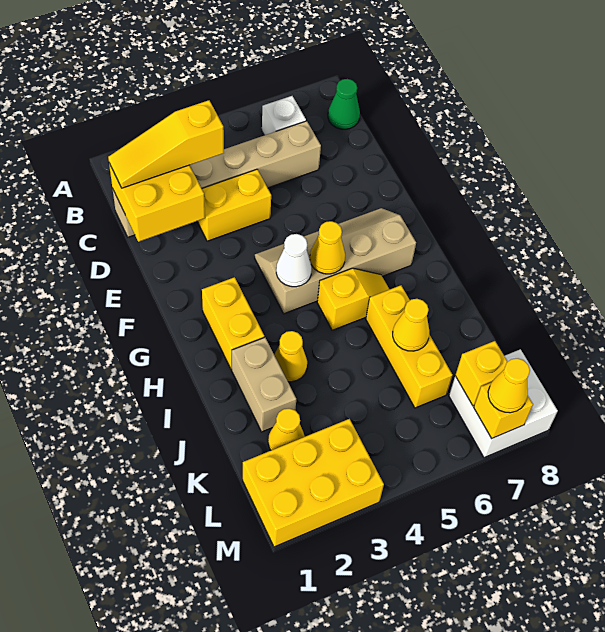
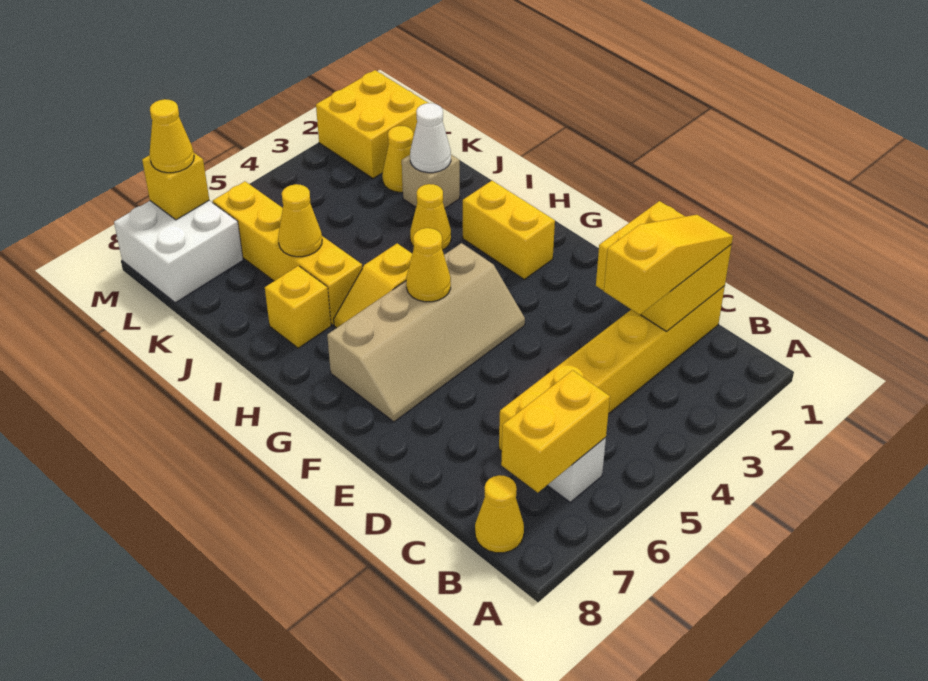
green cone B8 level 1 -> yellow cone B8 level 1
tan brick C1:C6 level 1 -> yellow brick C1:C6 level 1
yellow brick D3:D4 level 1 -> yellow brick B6:B7 level 2
white cone G4 level 2 -> white cone J2 level 2
tan brick I2:J2 level 1 -> tan brick J2 level 1
yellow brick I6:K6 level 1 -> yellow brick I6:L6 level 1
yellow brick L1:M3 level 1 -> yellow brick L1:M2 level 1
yellow brick L7 level 2 -> yellow brick I7 level 1

